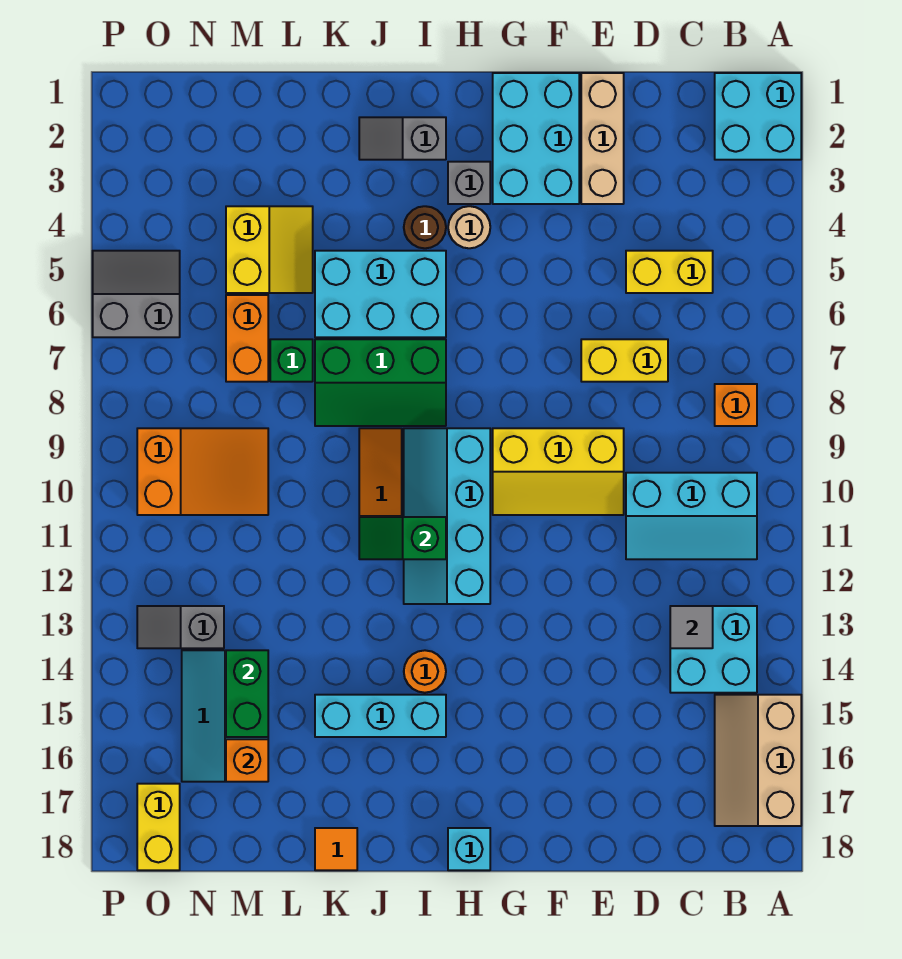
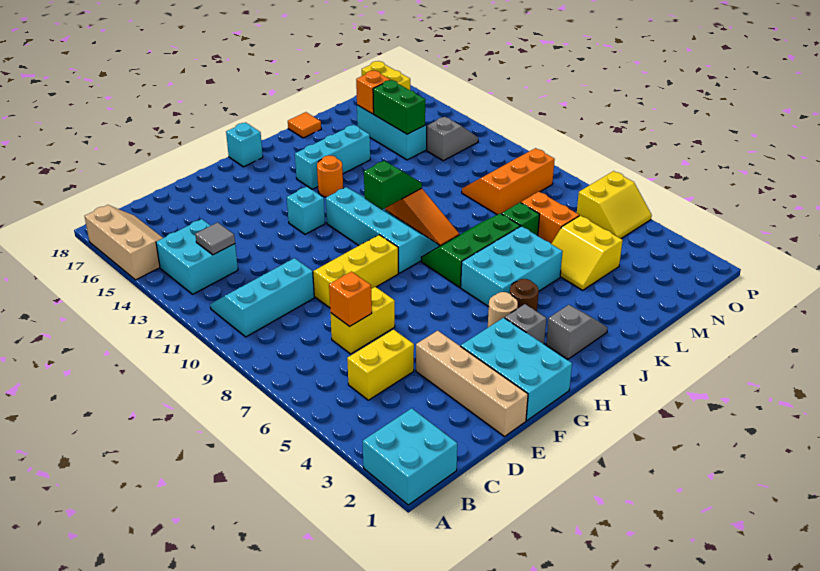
orange brick B8 level 1 -> orange brick D7 level 2
tan brick E1:E3 level 1 -> tan brick E1:E4 level 1
none -> cyan brick G13 level 1
orange slope M9:O10 level 1 top O -> orange slope M9:O10 level 1 top 9
grey slope O5:P6 level 1 top 6 -> yellow slope O5:P6 level 1 top 6

